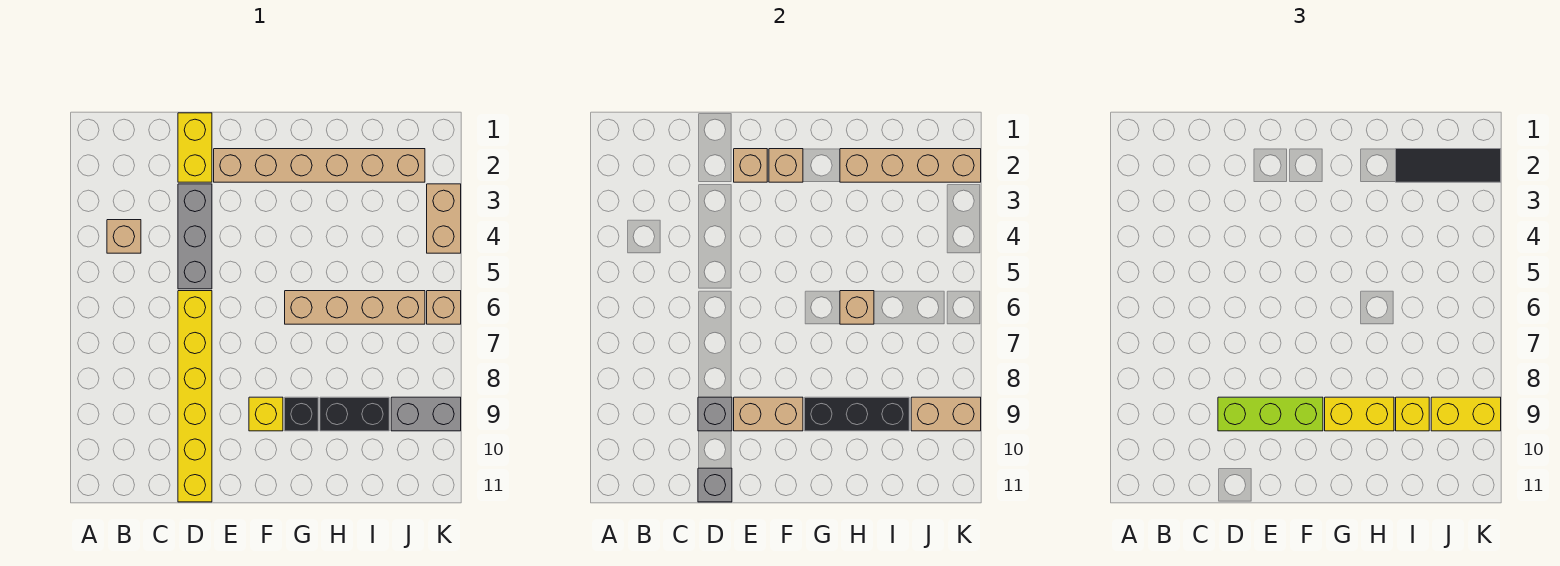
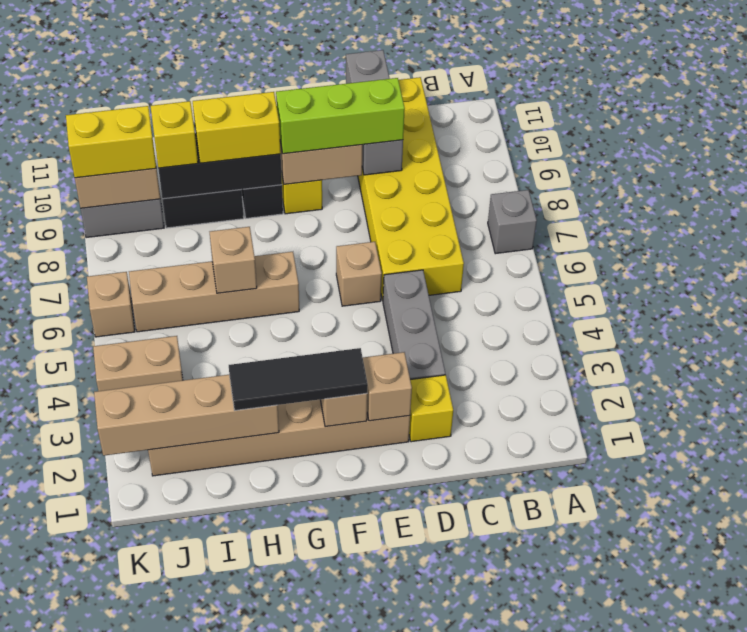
none -> grey brick A7 level 1
tan brick B4 level 1 -> tan brick E6 level 1
yellow brick D1:D2 level 1 -> yellow brick D2 level 1
yellow brick D6:D11 level 1 -> yellow brick C6:D11 level 1
black tile I2:K2 level 3 -> black tile F2:H2 level 3
tan brick K3:K4 level 1 -> tan brick J4:K4 level 1

